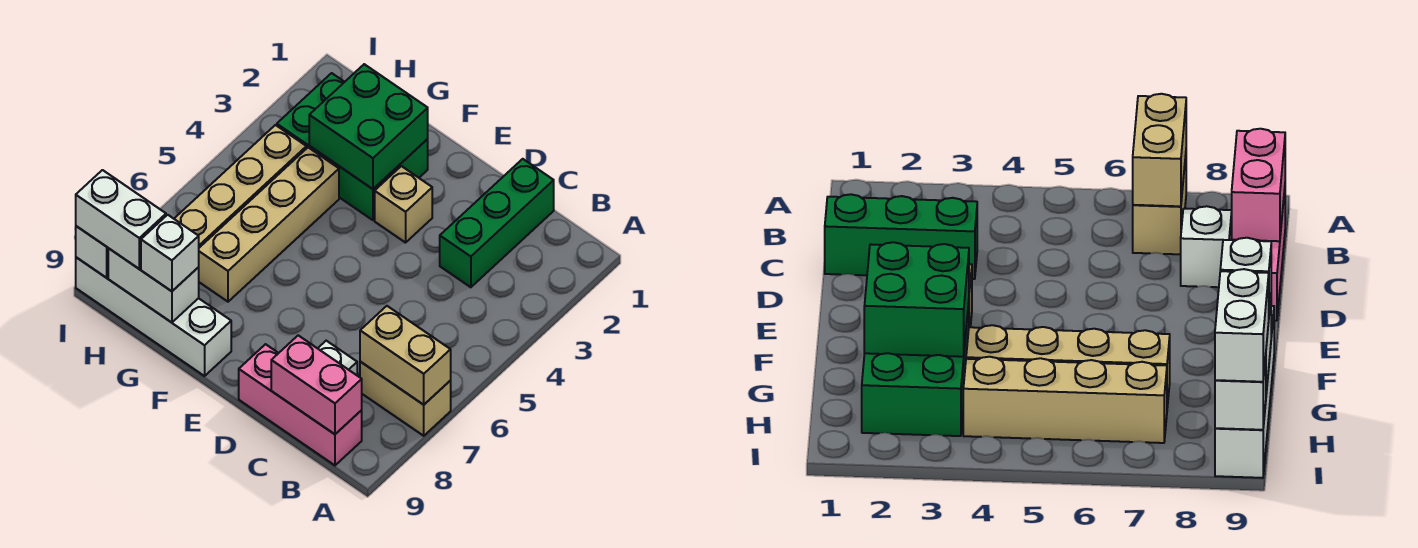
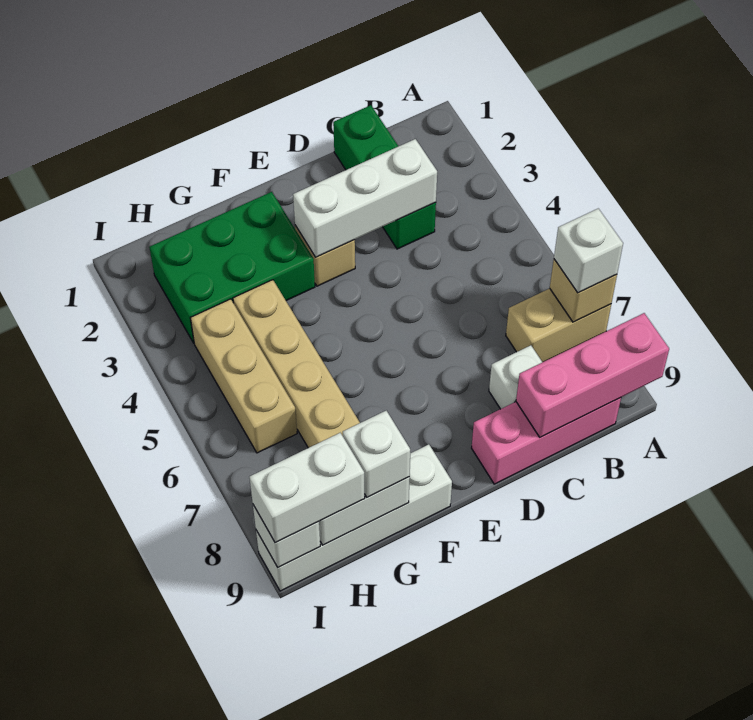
tan brick A7:B7 level 2 -> tan brick A7 level 2
none -> white brick A7 level 3
pink brick B9:C9 level 2 -> pink brick A9:C9 level 2
none -> white brick C3:E3 level 2
green brick F2:G3 level 2 -> none
tan brick H4:H7 level 1 -> tan brick H4:H6 level 1

